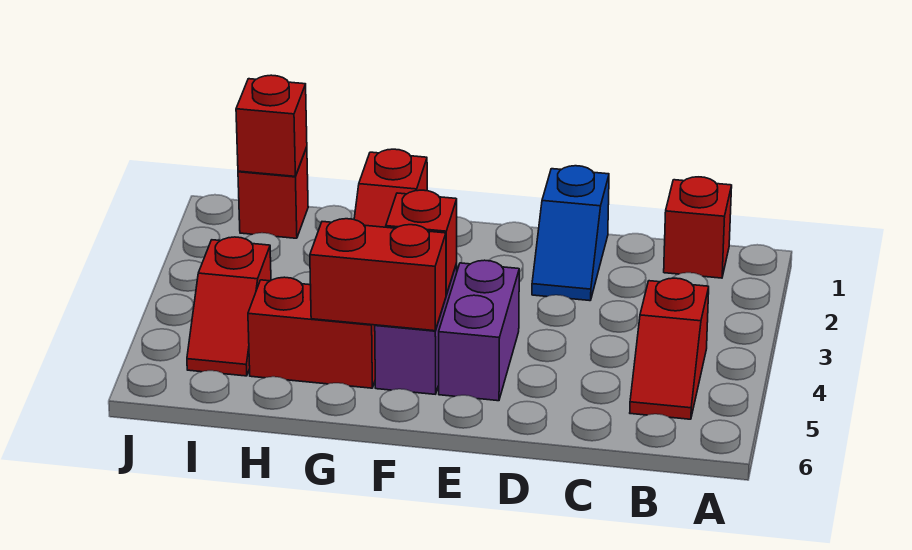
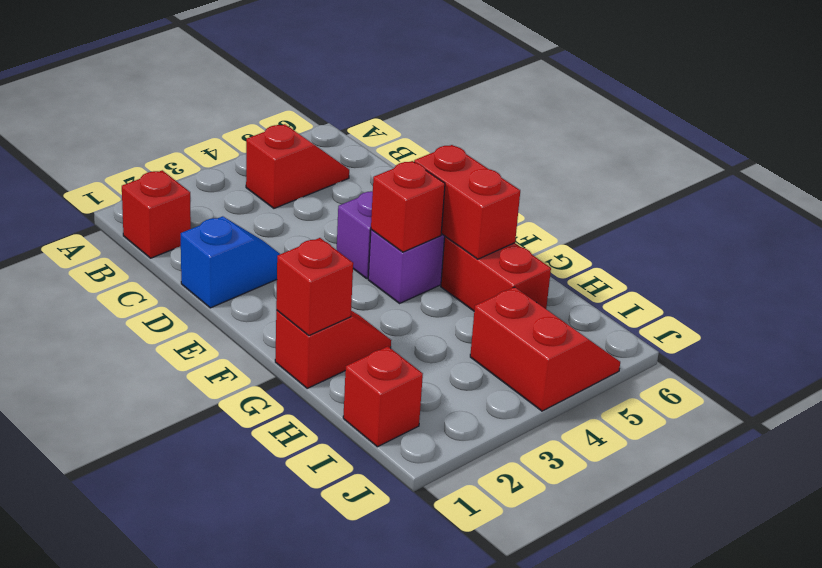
red brick I1 level 2 -> red brick G1 level 2
red slope I4:I5 level 1 top 4 -> red slope I4:J5 level 1 top 4

